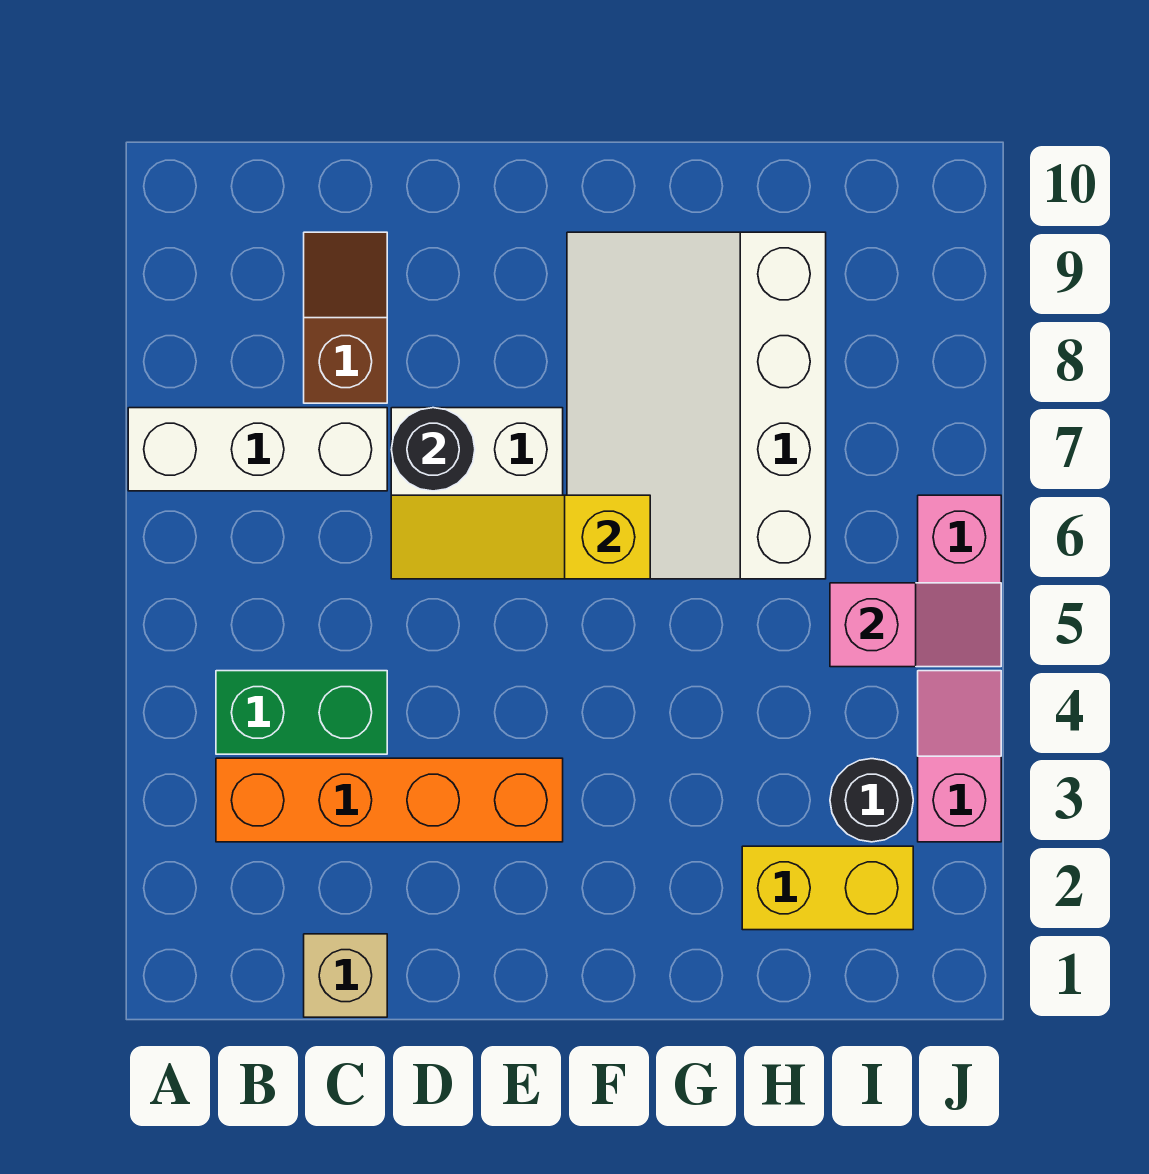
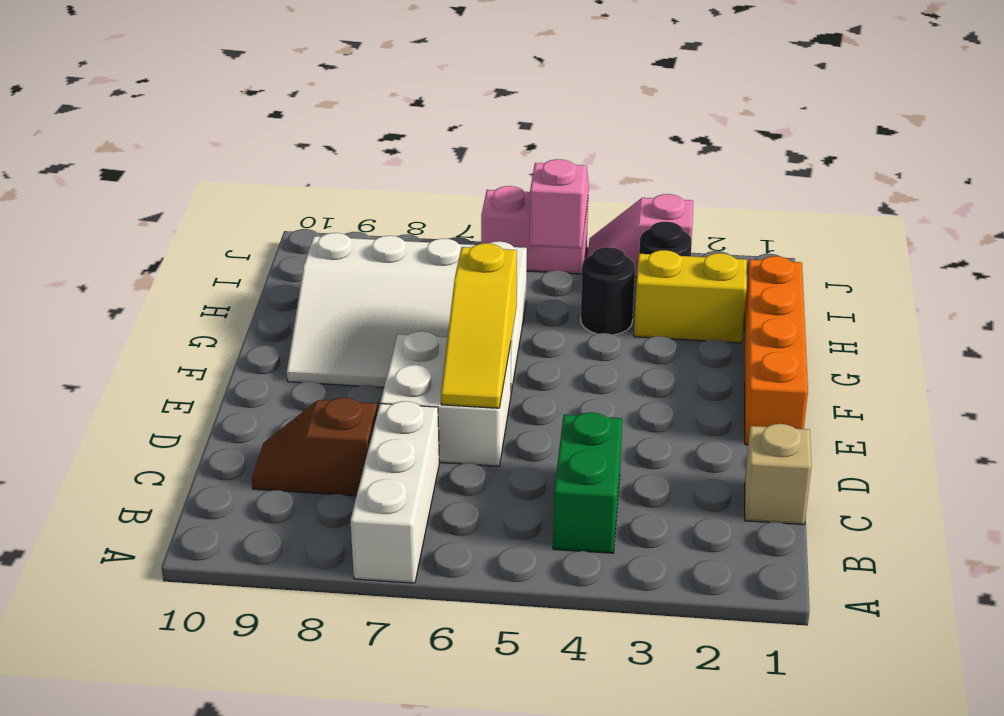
orange brick B3:E3 level 1 -> orange brick E1:H1 level 1
black round brick D7 level 2 -> black round brick H4 level 1
yellow brick H2:I2 level 1 -> yellow brick H2:H3 level 1

